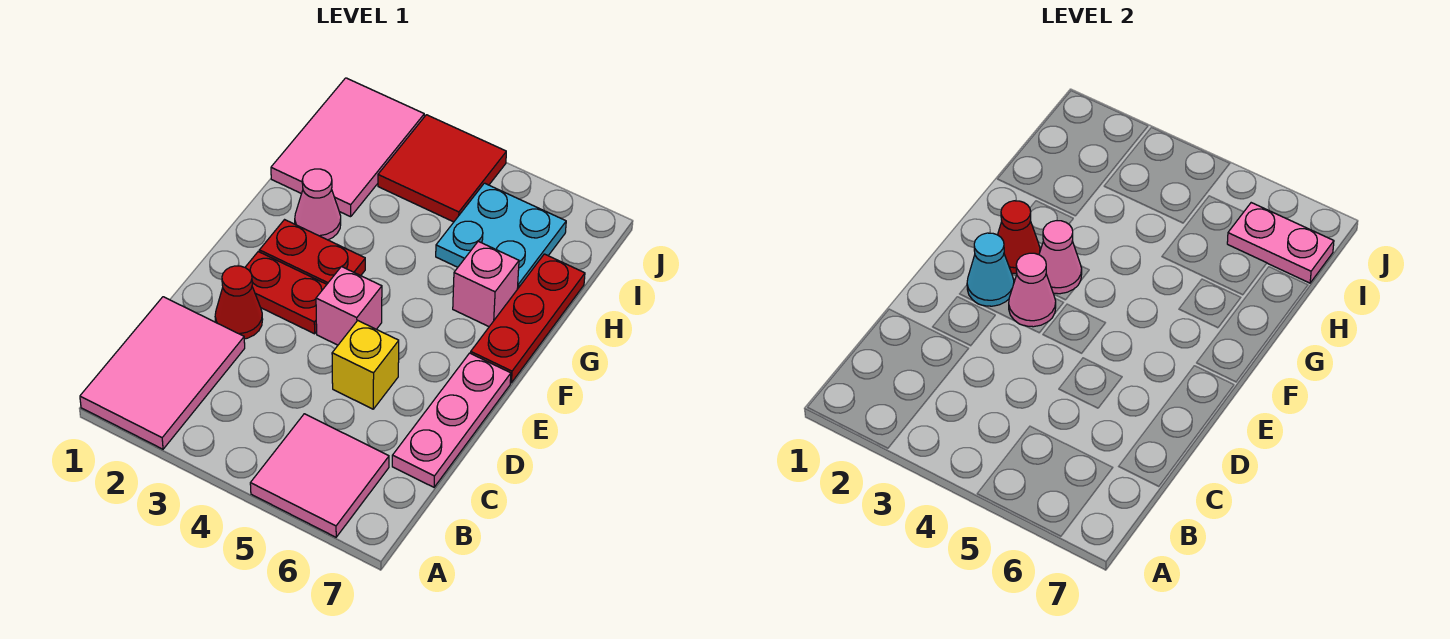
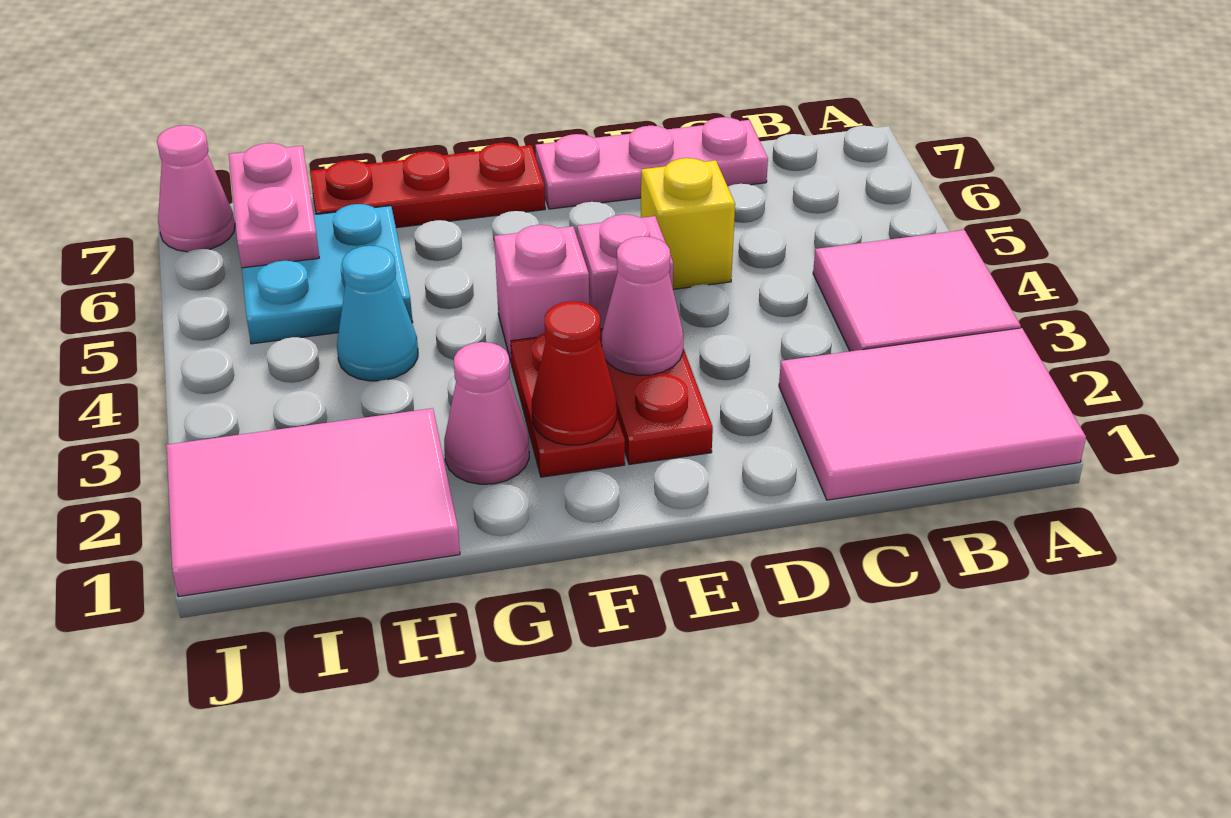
pink tile A5:B6 level 1 -> pink tile A3:B4 level 1
red cone D2 level 1 -> none
cyan cone E2 level 2 -> cyan cone H4 level 1
pink cone F3 level 2 -> pink cone J7 level 1
pink brick G6 level 1 -> pink brick F4 level 1
red tile I3:J4 level 1 -> none

